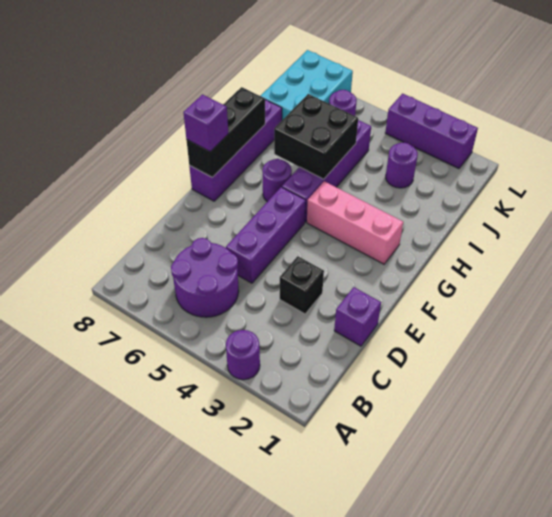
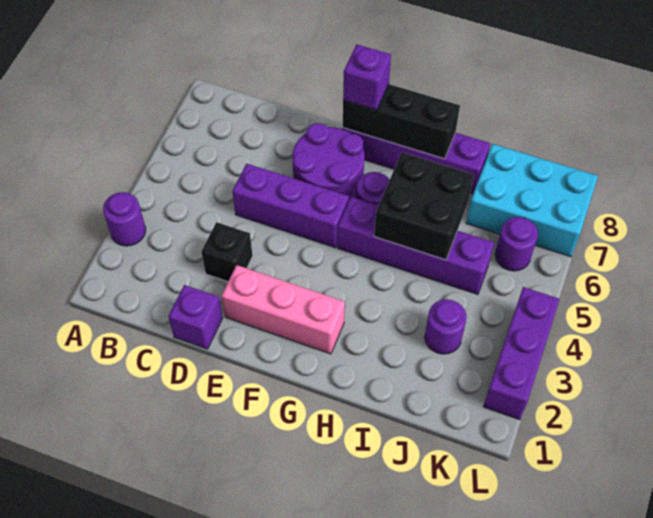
purple round brick B5:C6 level 1 -> purple round brick E6:F7 level 1
pink brick G2:G4 level 1 -> pink brick E2:G2 level 1

